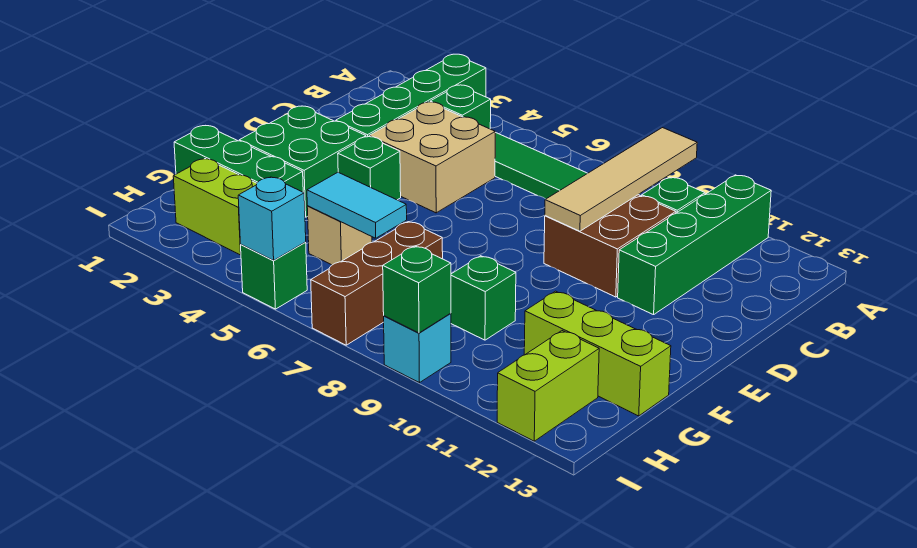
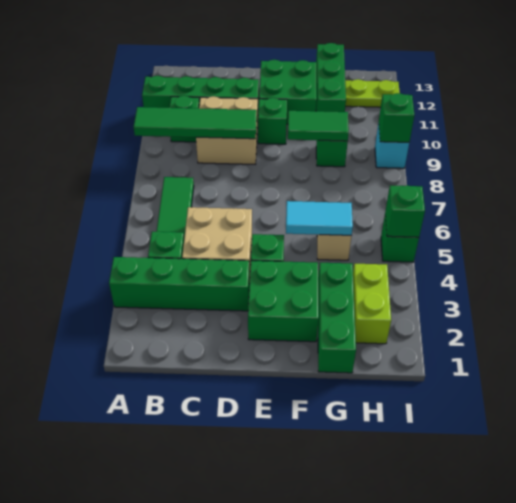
tan tile A9:D9 level 2 -> green tile A9:D9 level 2
brown brick C9:D10 level 1 -> tan brick C9:D10 level 1
none -> green brick E10 level 1
none -> green brick E11:F12 level 1
none -> green tile F9:G9 level 2
cyan tile G5:G6 level 2 -> cyan tile F5:G5 level 2
brown brick G7:I7 level 1 -> none
lime brick G11:G13 level 1 -> green brick G11:G13 level 1
lime brick H12:I12 level 1 -> lime plate H12:I12 level 1
cyan brick I5 level 2 -> green brick I5 level 2

